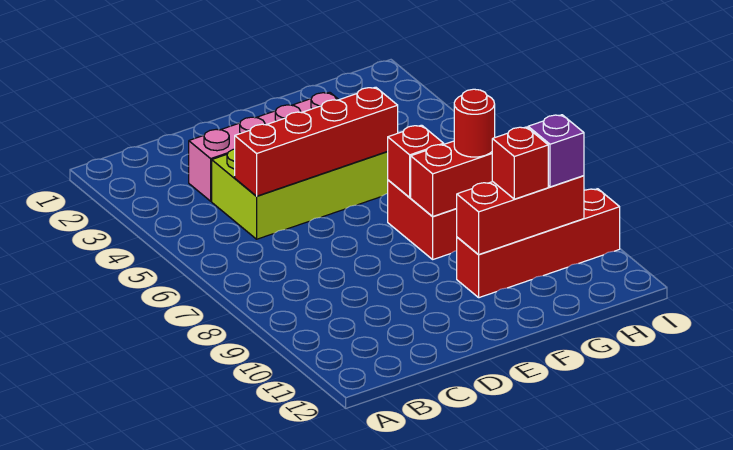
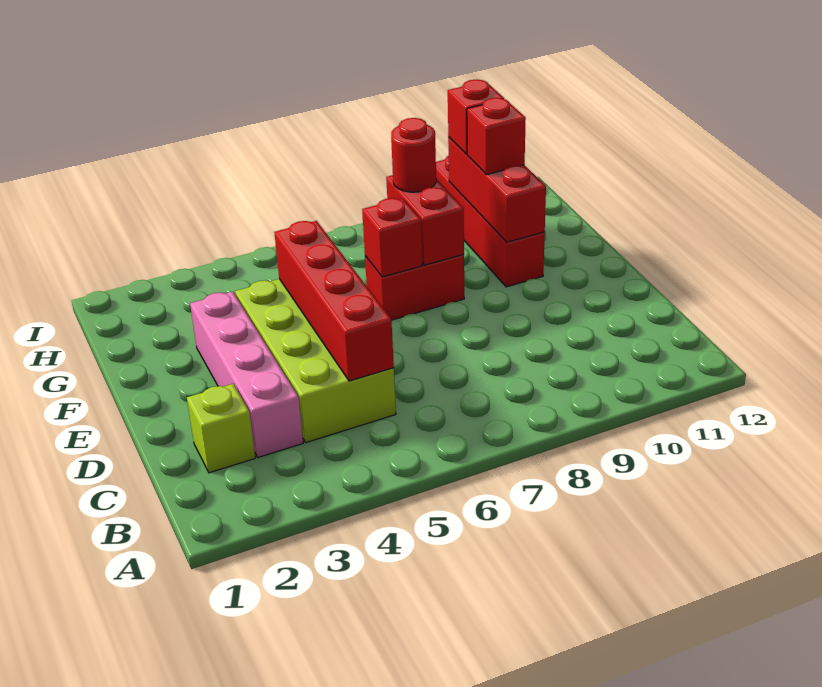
none -> lime brick C2 level 1
purple brick H10 level 3 -> red brick H10 level 3

